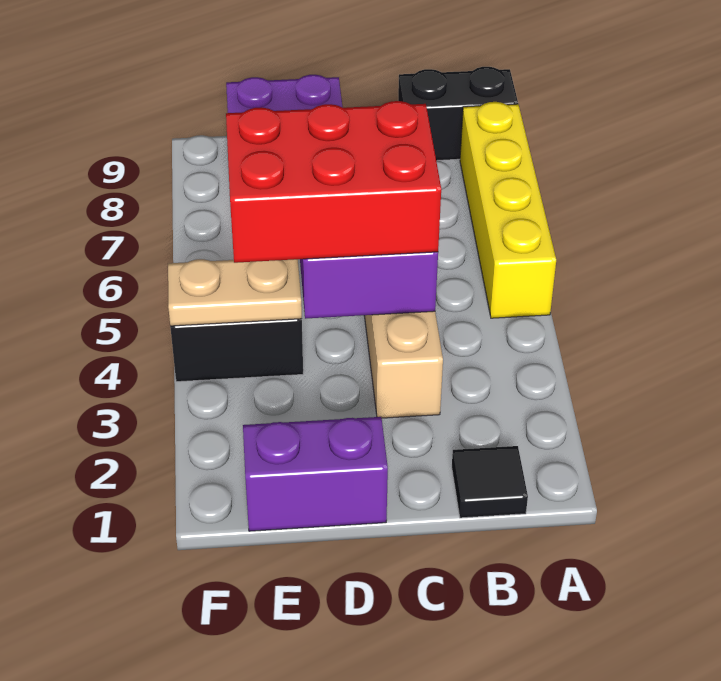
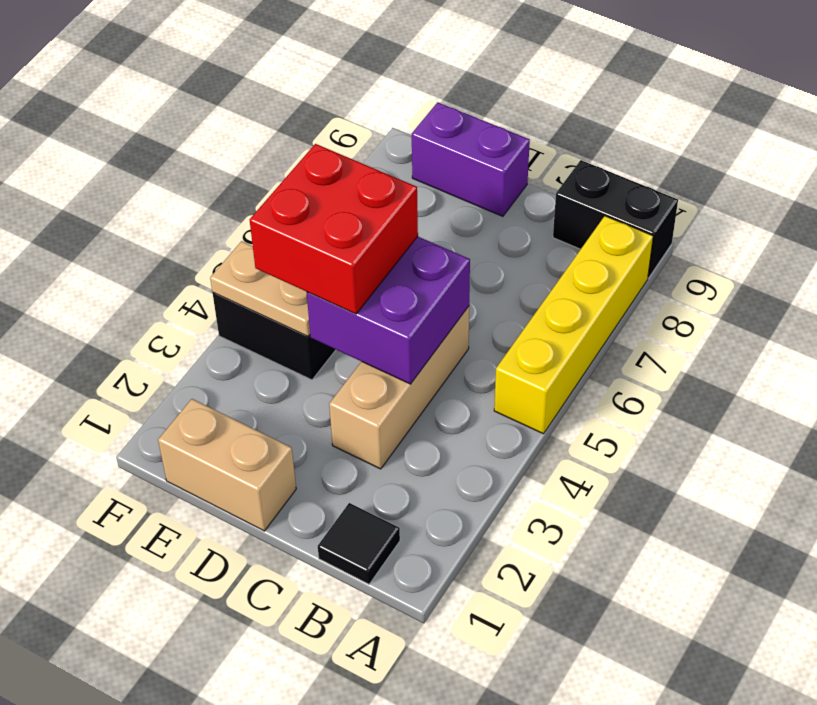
red brick C4:E5 level 3 -> red brick D4:E5 level 3
purple brick D1:E1 level 1 -> tan brick D1:E1 level 1

